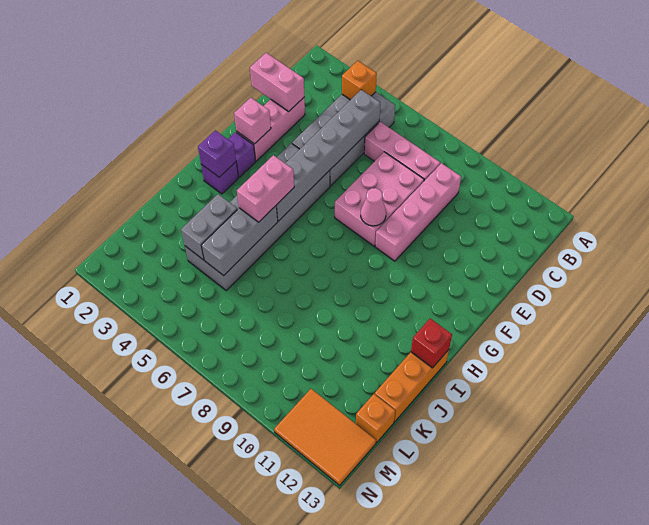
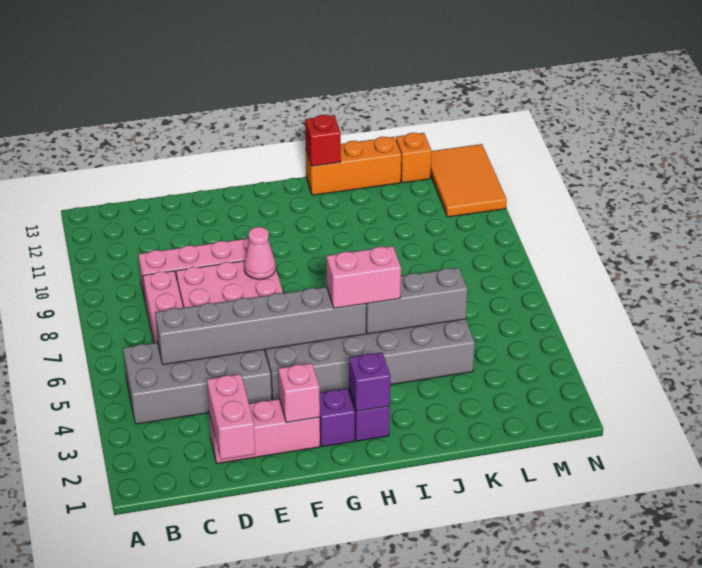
orange brick B4 level 2 -> none
grey brick J4:K4 level 2 -> none

